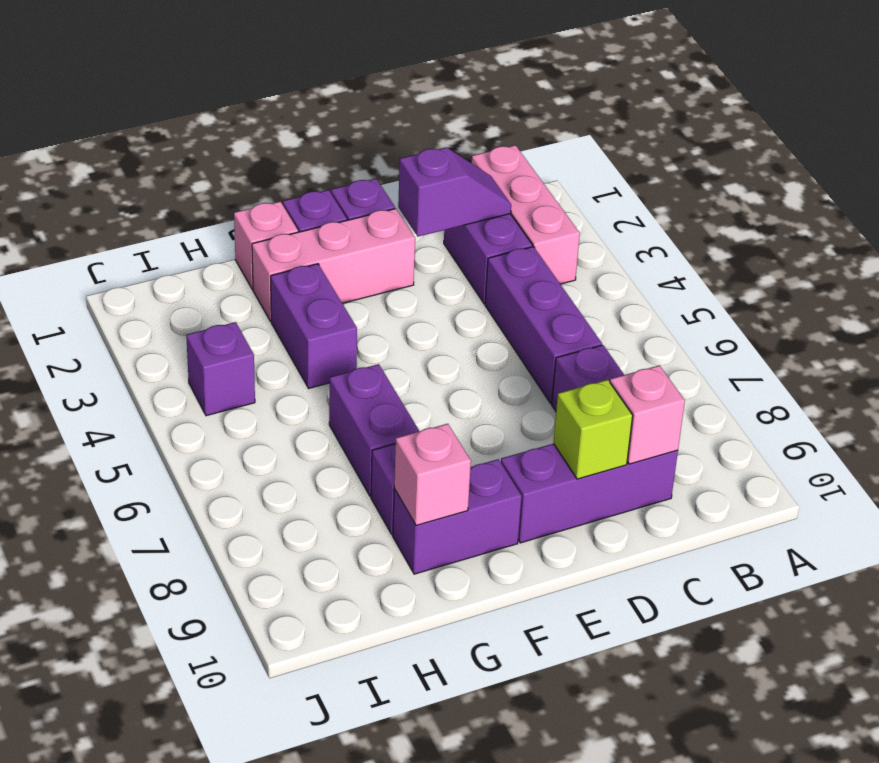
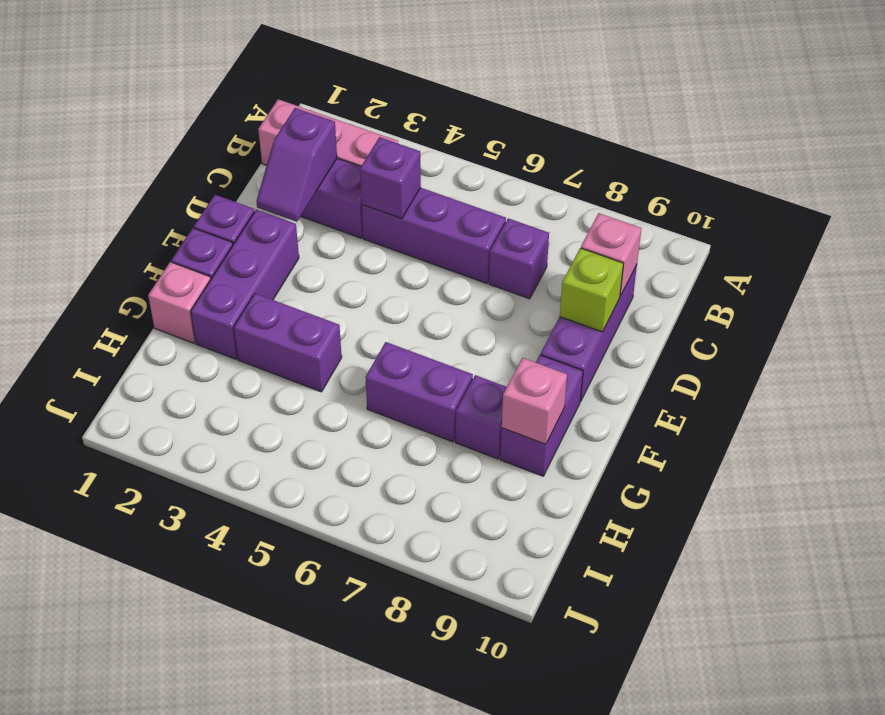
purple slope C2:D2 level 2 top D -> purple slope C2:D2 level 2 top C
pink brick E2:G2 level 1 -> purple brick E2:G2 level 1
purple brick I4 level 1 -> purple brick C4 level 2

